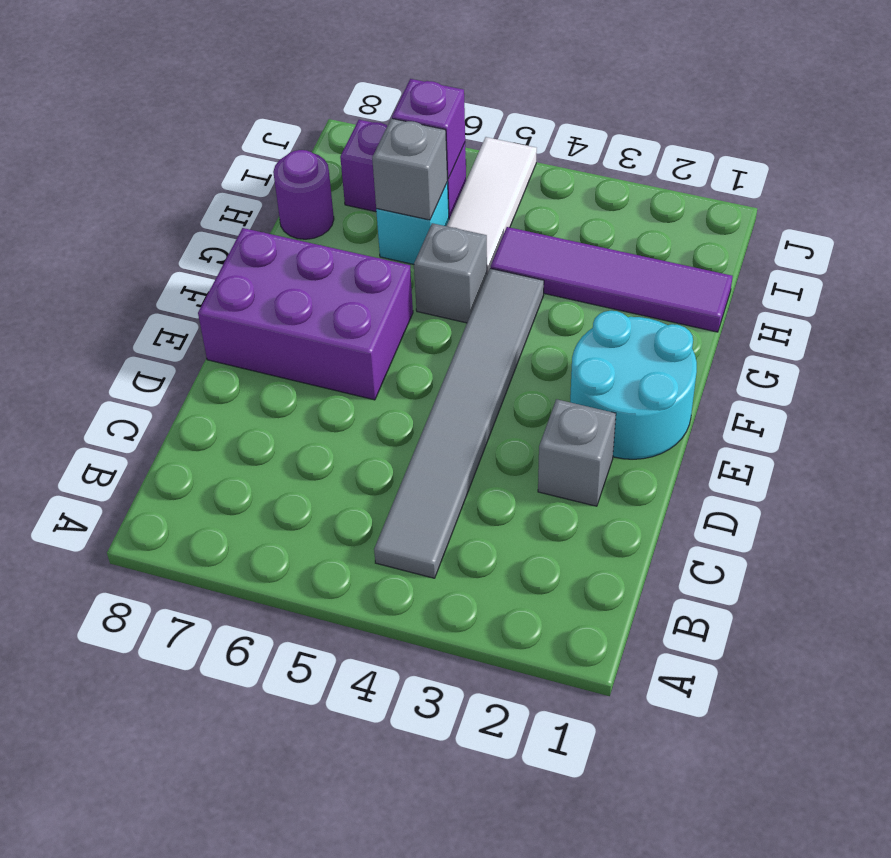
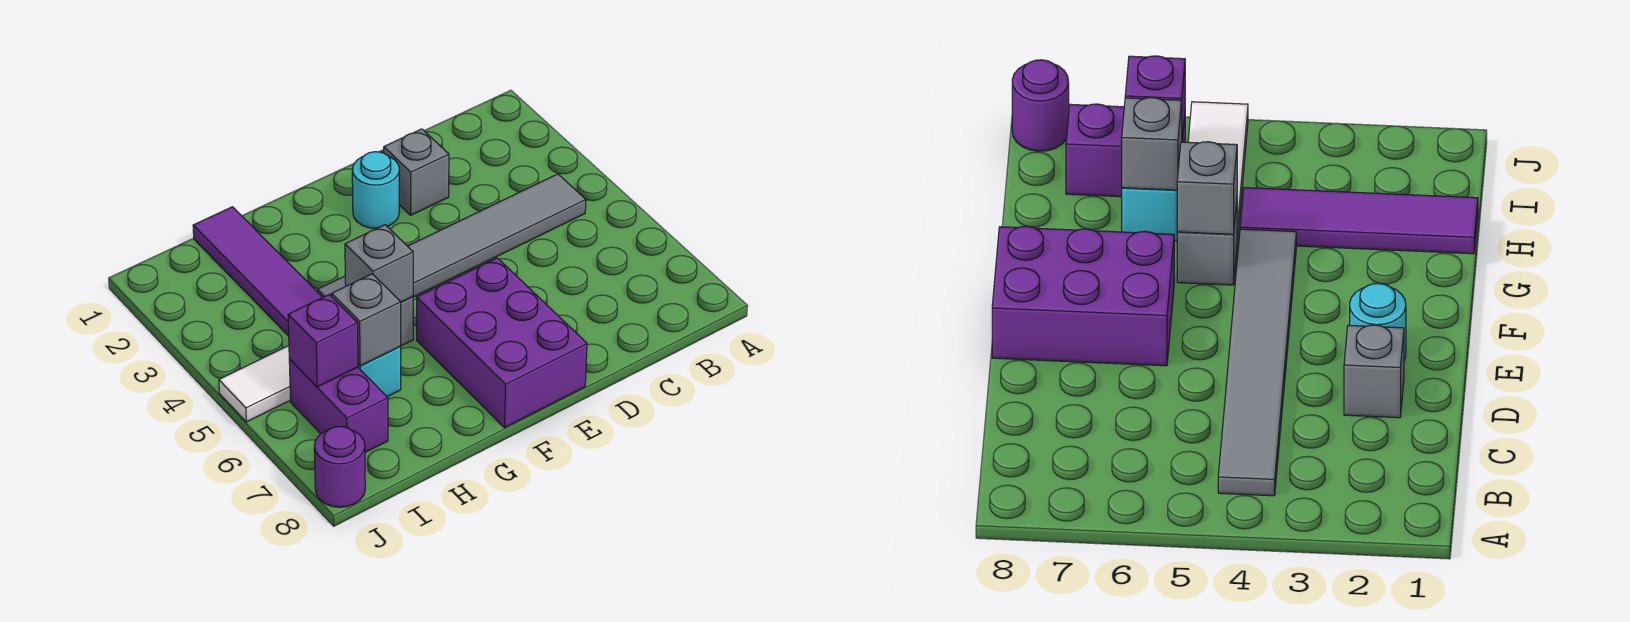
cyan round brick E1:F2 level 1 -> cyan round brick E2 level 1
none -> grey brick G5 level 2
purple round brick H8 level 1 -> purple round brick J8 level 1

